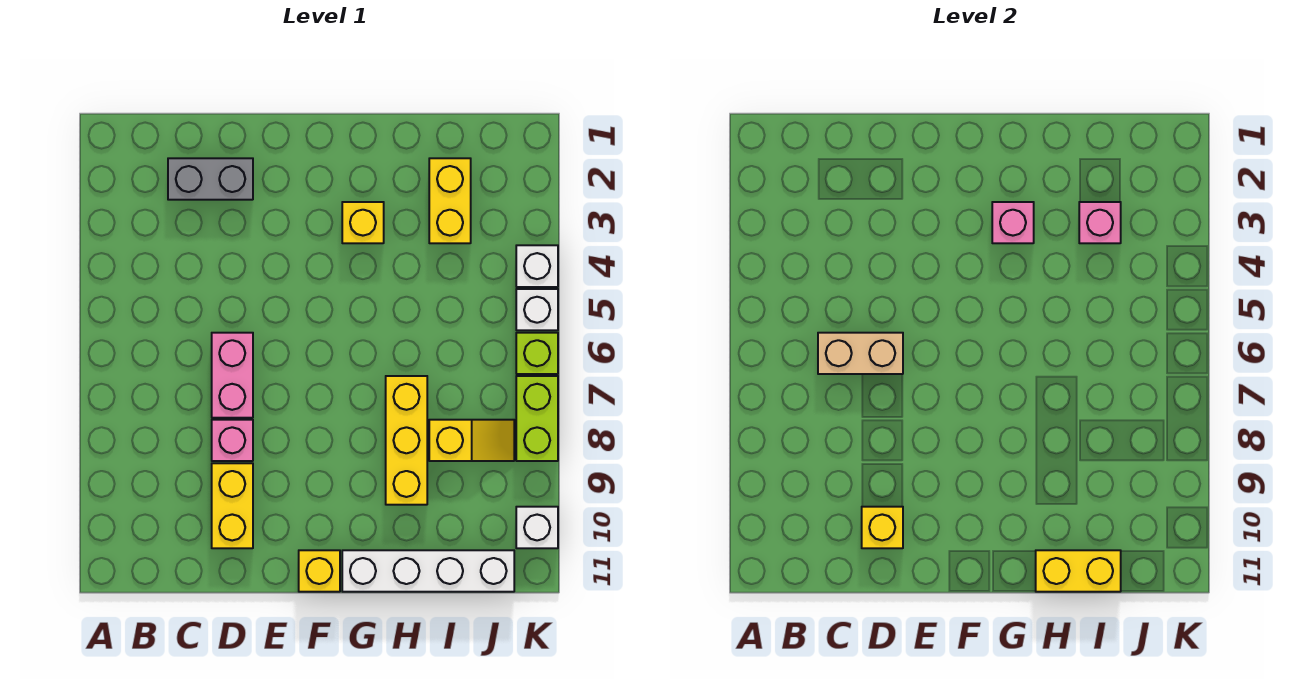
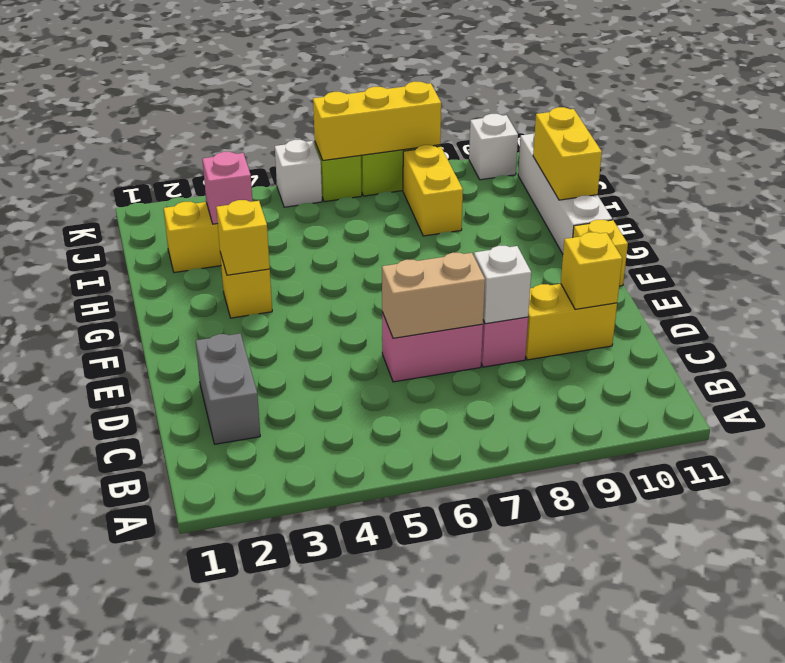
tan brick C6:D6 level 2 -> tan brick D6:D7 level 2
pink brick G3 level 2 -> yellow brick G3 level 2
yellow brick H7:H9 level 1 -> yellow brick K6:K8 level 2
yellow slope I8:J8 level 1 top I -> yellow brick I8:J8 level 1
white brick K4 level 1 -> white brick D8 level 2

